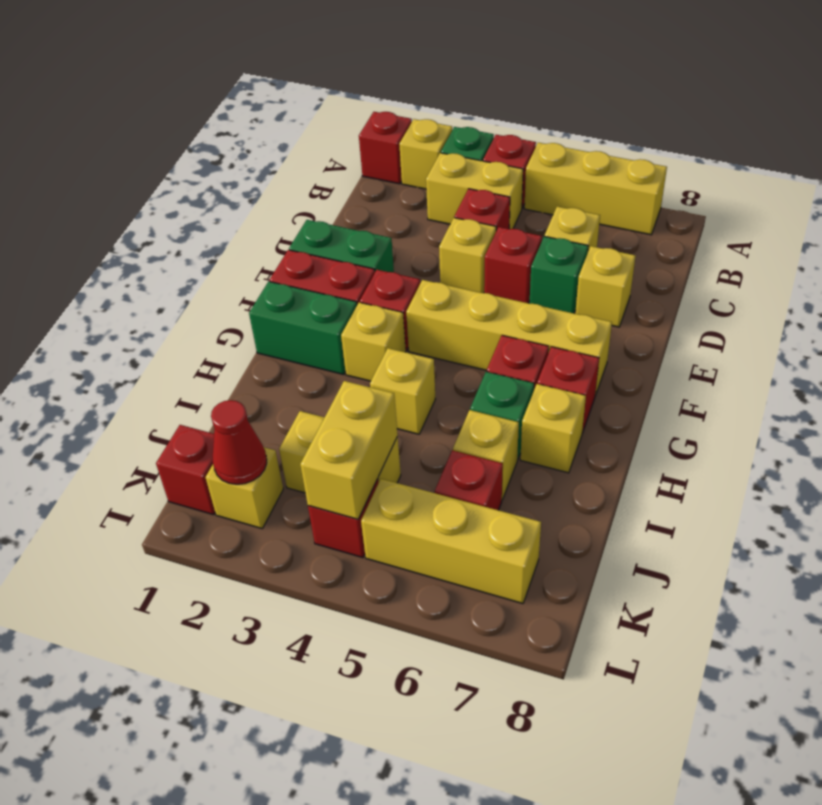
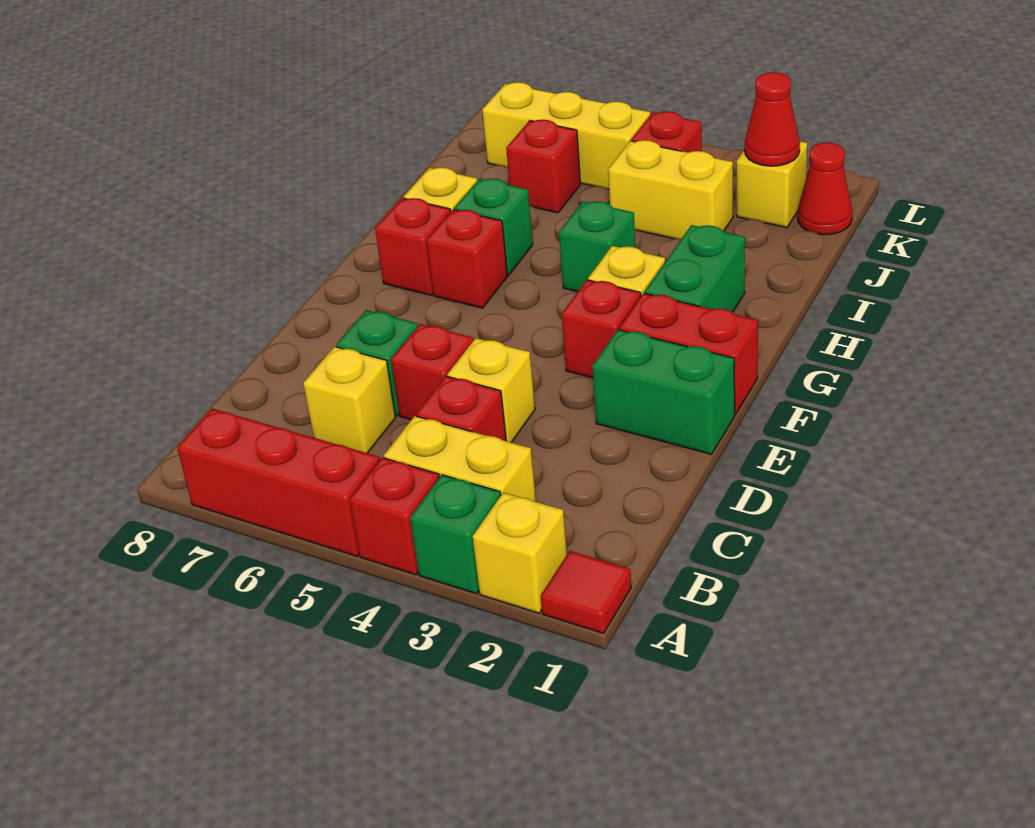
red brick A1 level 1 -> red tile A1 level 1
yellow brick A5:A7 level 1 -> red brick A5:A7 level 1
yellow brick D7 level 1 -> none
yellow brick F4:F7 level 1 -> none
green brick G1:G2 level 1 -> green brick G2:H2 level 1
yellow brick H4 level 1 -> green brick H4 level 1
yellow brick I6 level 1 -> none
yellow brick J4:K4 level 2 -> none
red brick K1 level 1 -> red cone K1 level 1

